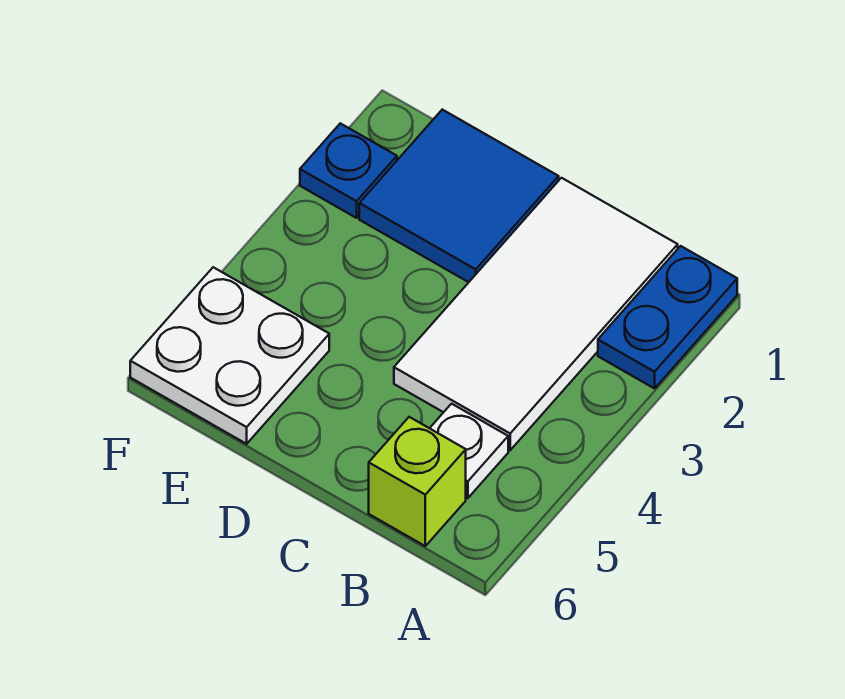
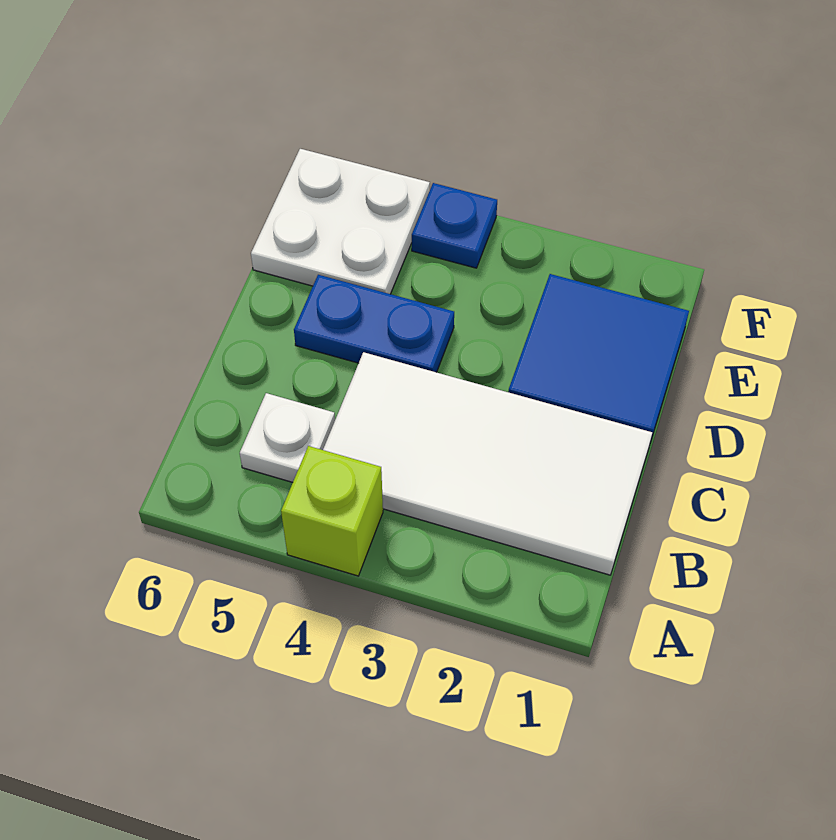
blue plate A1:A2 level 1 -> blue plate D4:D5 level 1
lime brick B6 level 1 -> lime brick A4 level 1
blue plate F2 level 1 -> blue plate F4 level 1

